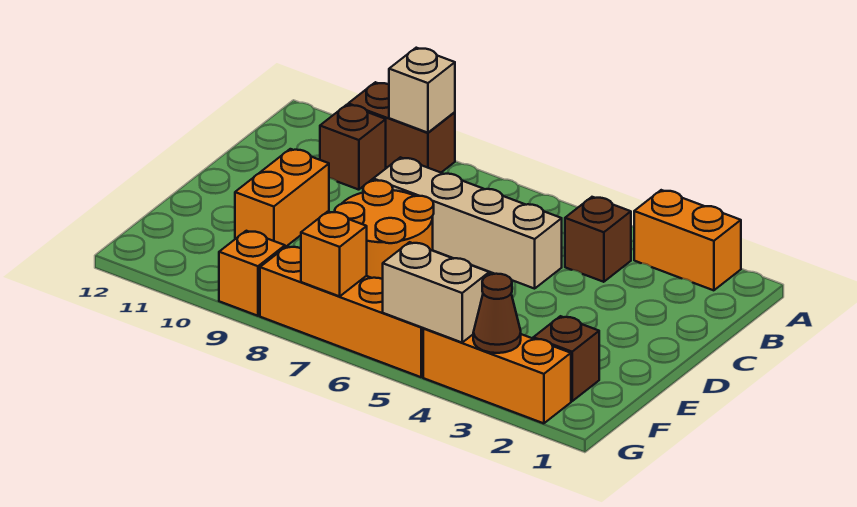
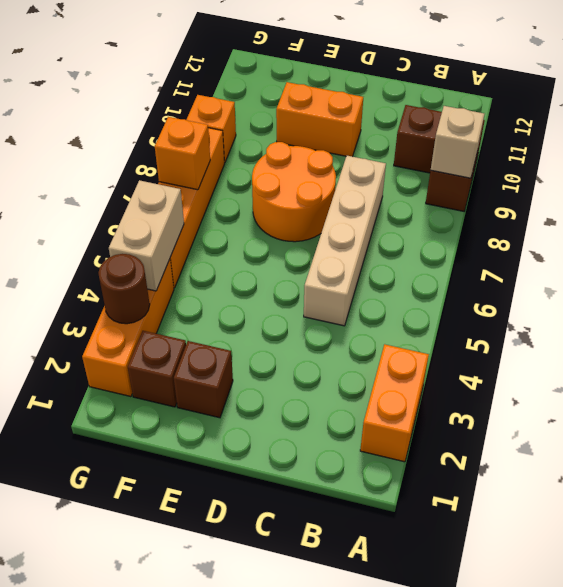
brown brick B4 level 1 -> brown brick E2 level 1
brown cone G3 level 2 -> brown round brick G3 level 2

